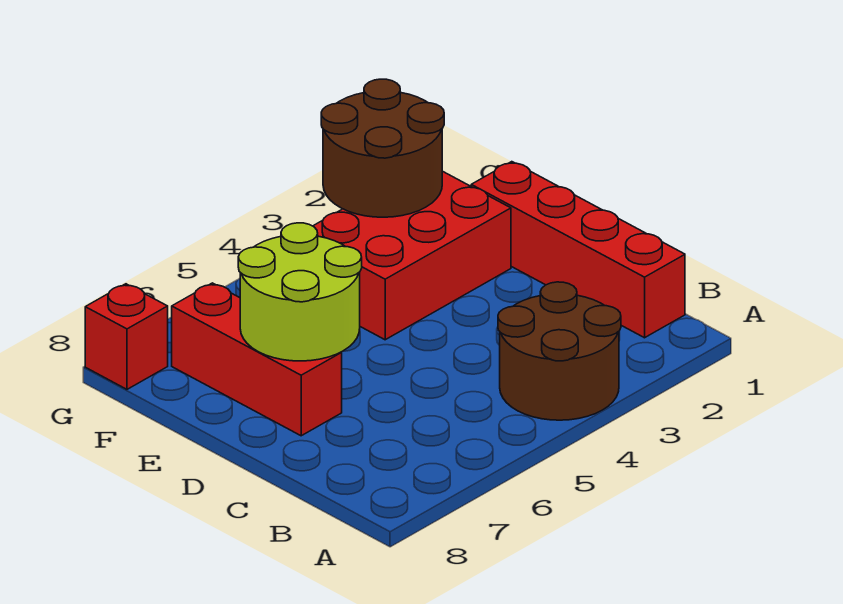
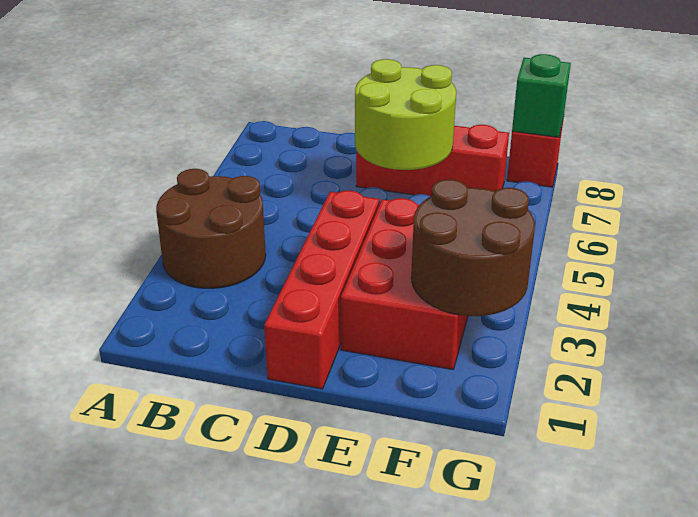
red brick B1:E1 level 1 -> red brick D1:D4 level 1
none -> green brick G8 level 2

